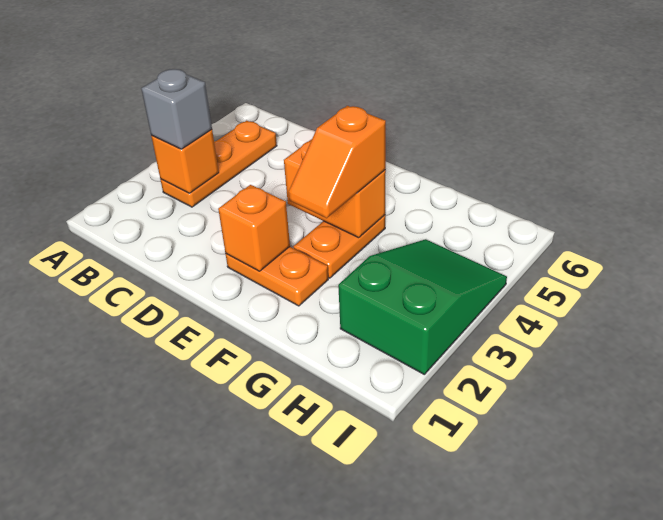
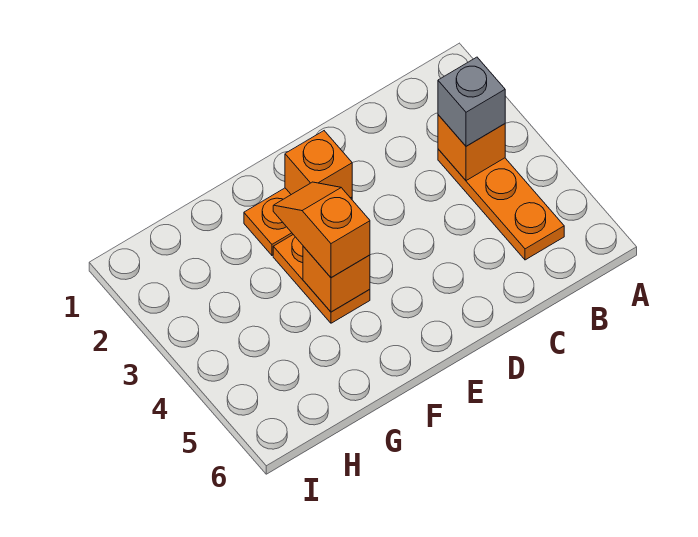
orange brick E4:F4 level 2 -> orange brick F4 level 2
green slope H2:I4 level 1 top 2 -> none

